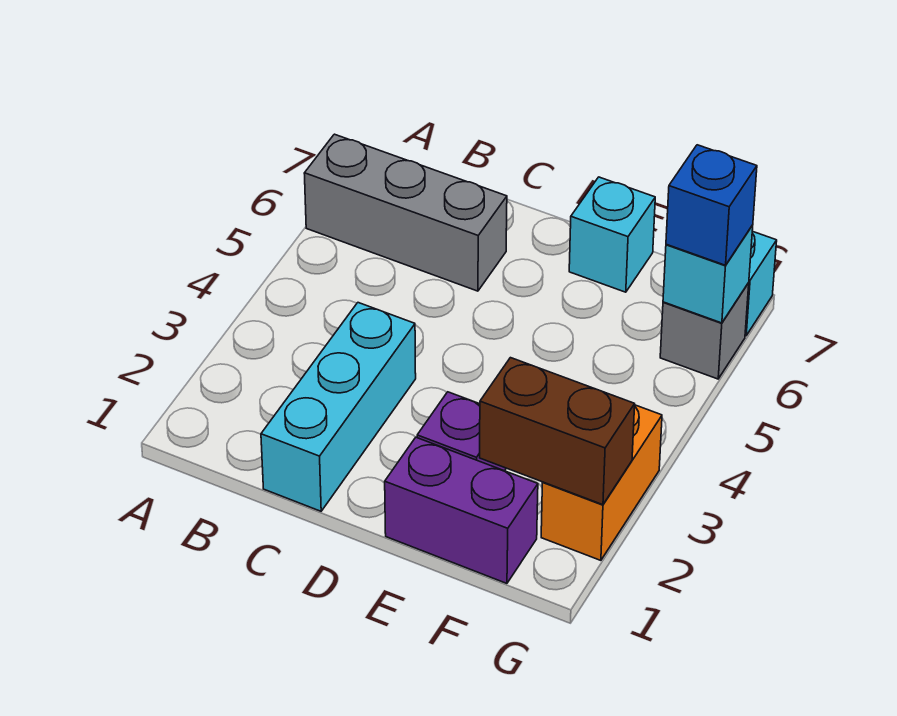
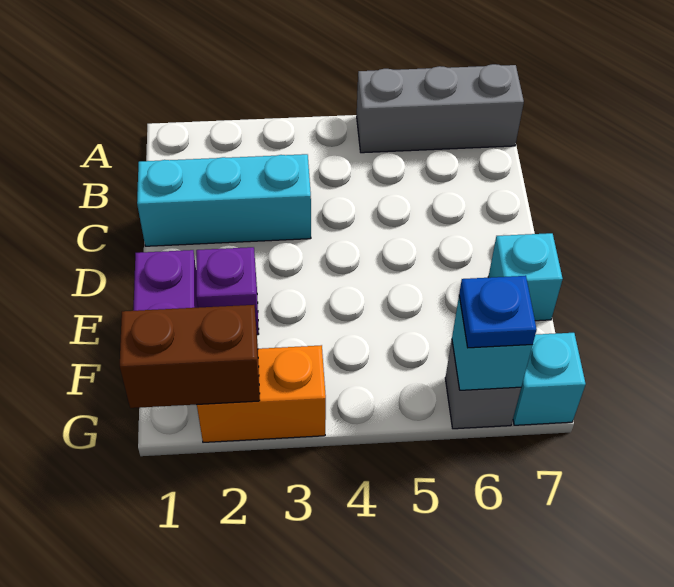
grey brick A6:C6 level 1 -> grey brick A5:A7 level 1
brown brick F2:G2 level 2 -> brown brick G1:G2 level 2
blue brick G6 level 3 -> blue plate G6 level 3

